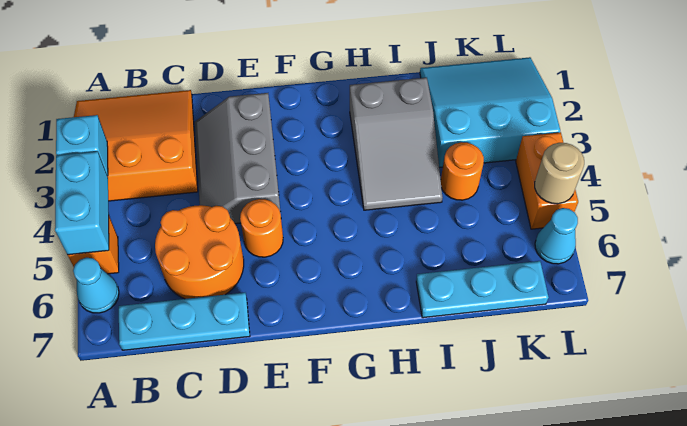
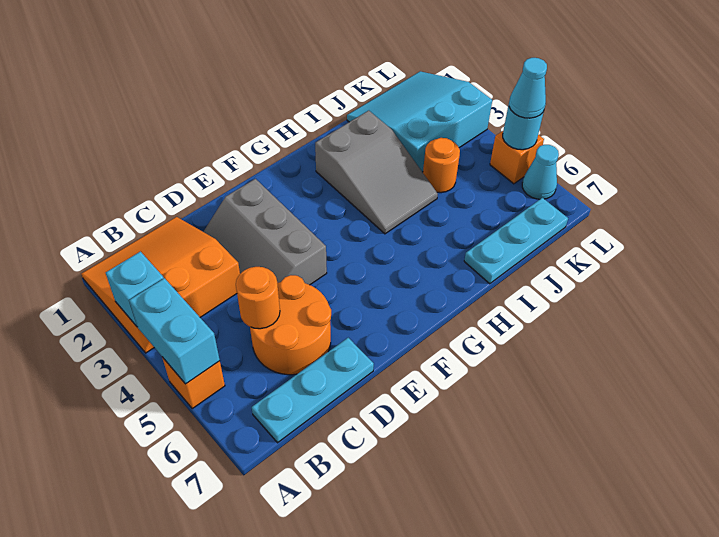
cyan cone A6 level 1 -> cyan cone L5 level 3
orange round brick E5 level 1 -> orange round brick C5 level 2
orange brick L4:L5 level 1 -> orange brick L5 level 1
tan round brick L5 level 2 -> cyan round brick L5 level 2

